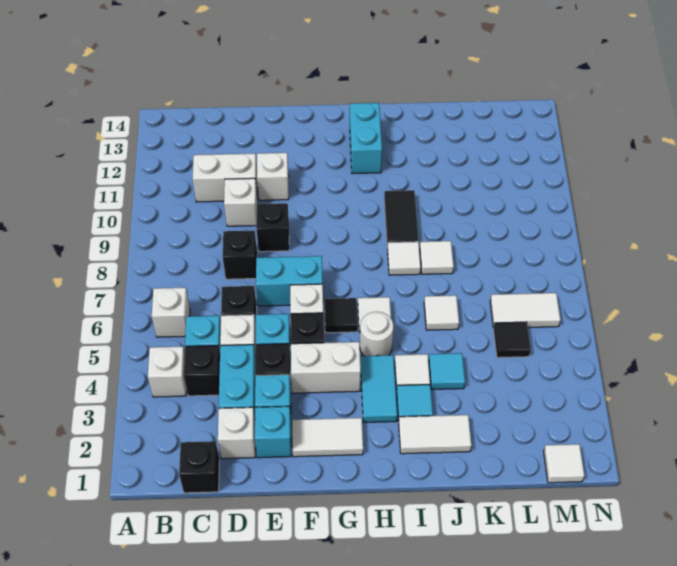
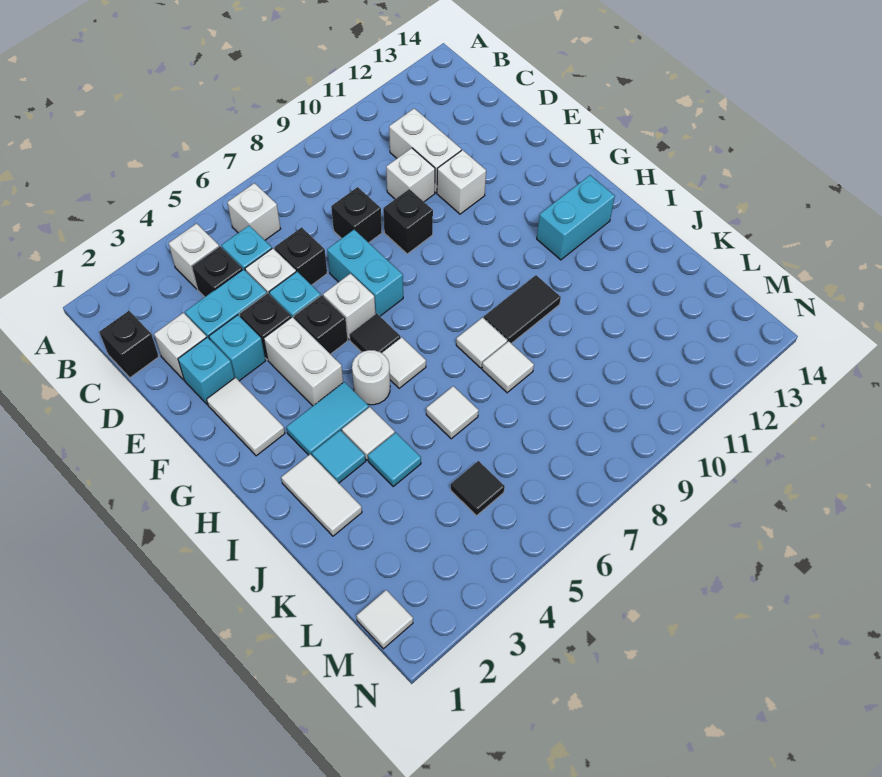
white tile L6:M6 level 1 -> none

